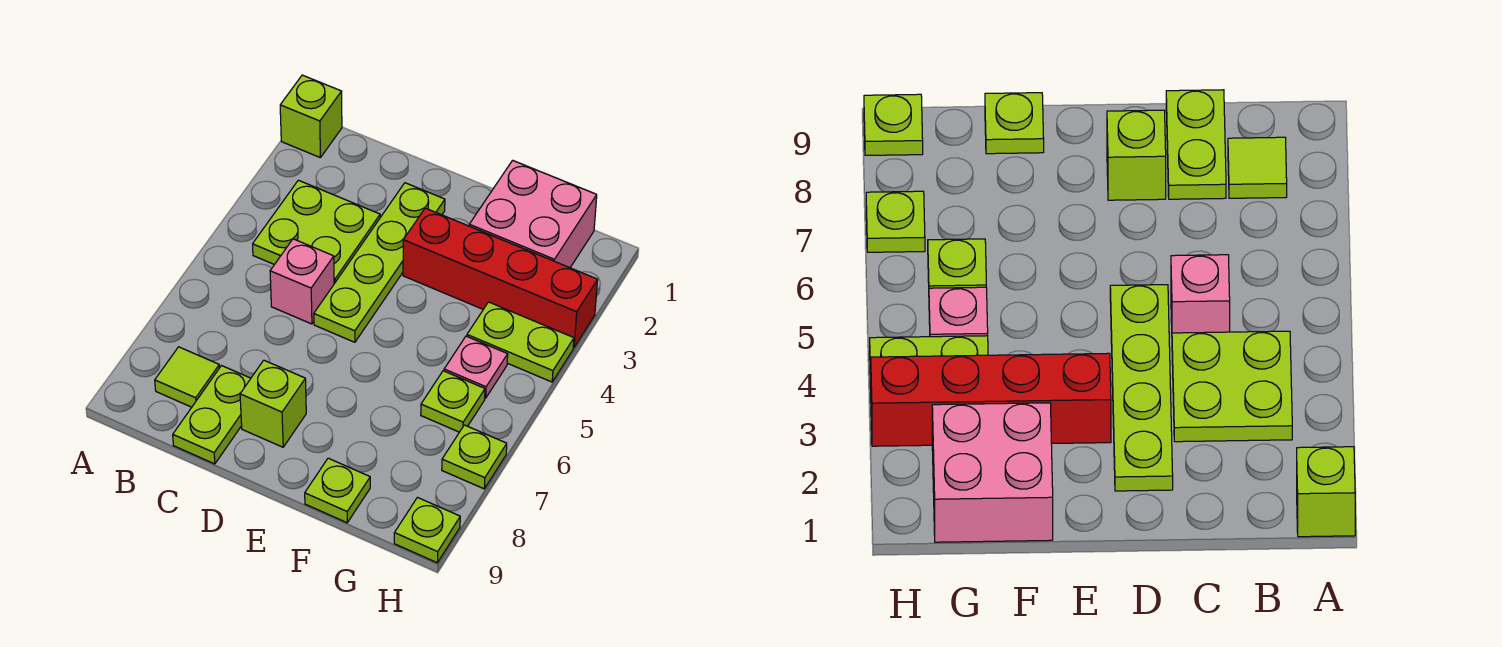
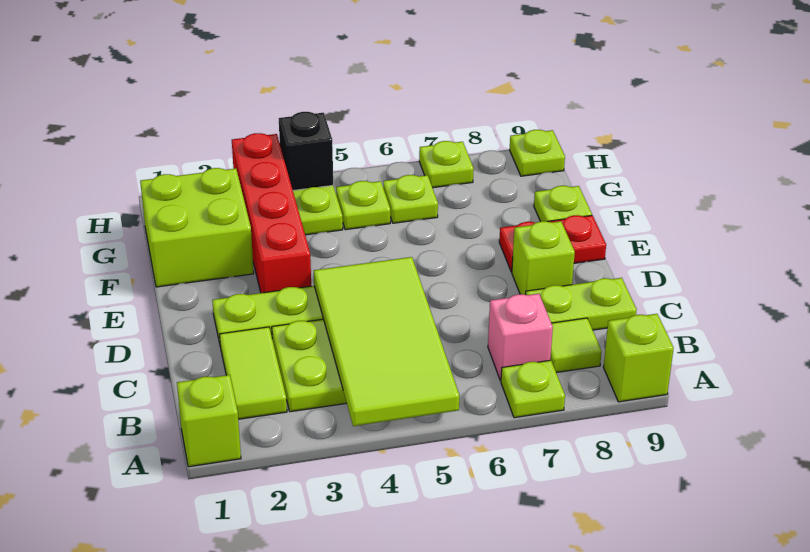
none -> lime tile A4:D5 level 2
none -> lime plate A7 level 1
none -> lime brick A9 level 1
none -> lime tile B2:C2 level 1
pink brick C5 level 1 -> pink brick B7 level 1
none -> red plate E8:E9 level 1
pink brick F1:G2 level 1 -> lime brick F1:G2 level 1
pink plate G5 level 1 -> lime plate G5 level 1
none -> black brick H4 level 2

